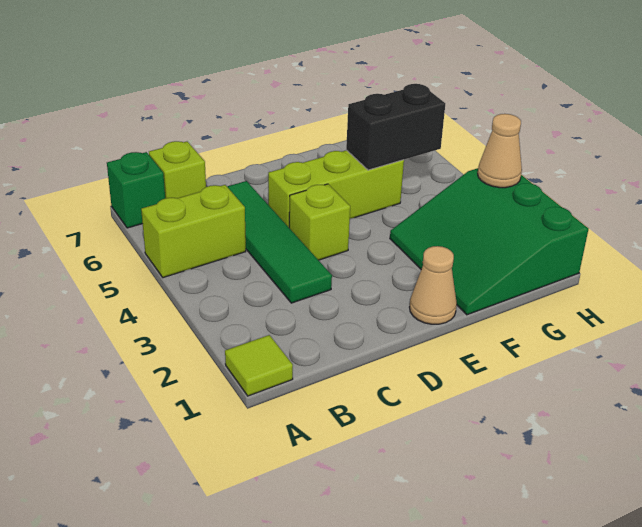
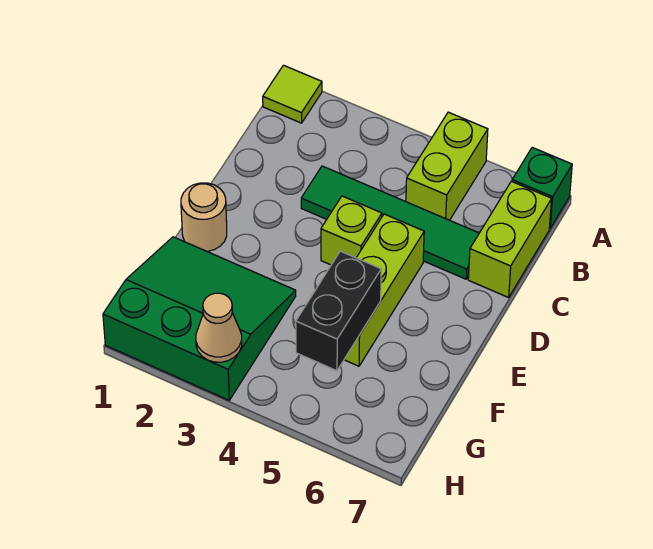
lime brick B7 level 1 -> lime brick B7:C7 level 1
tan cone E1 level 1 -> tan round brick E1 level 1

